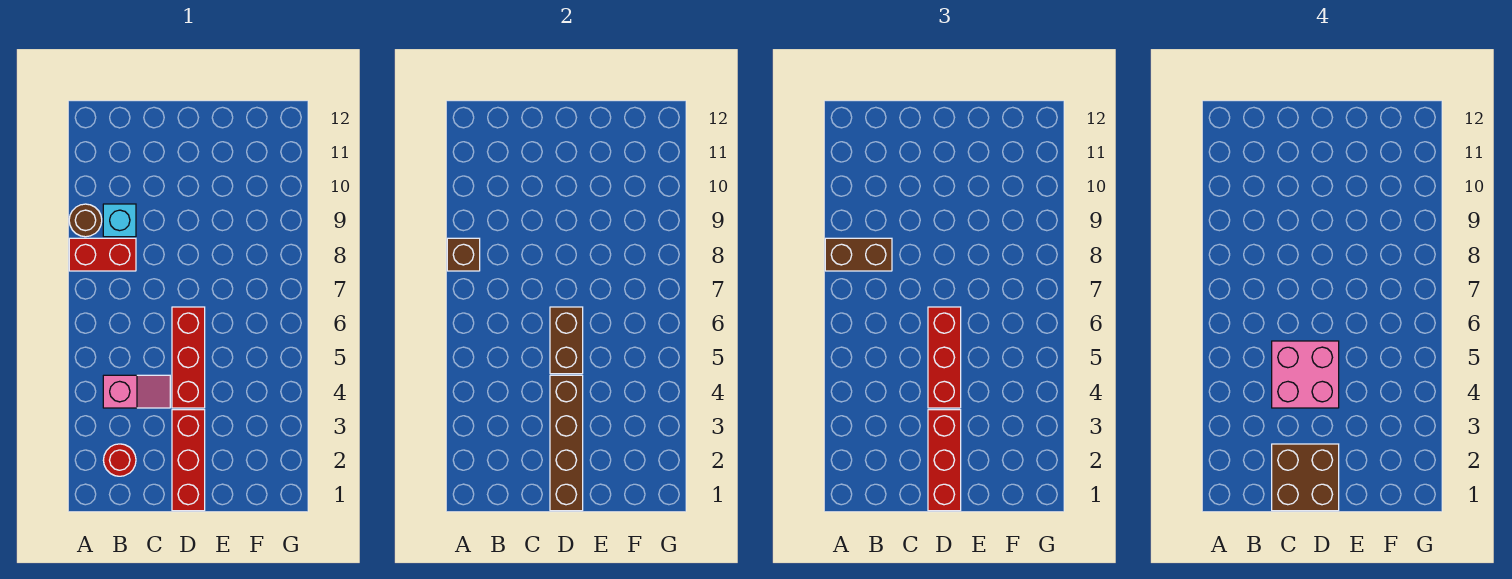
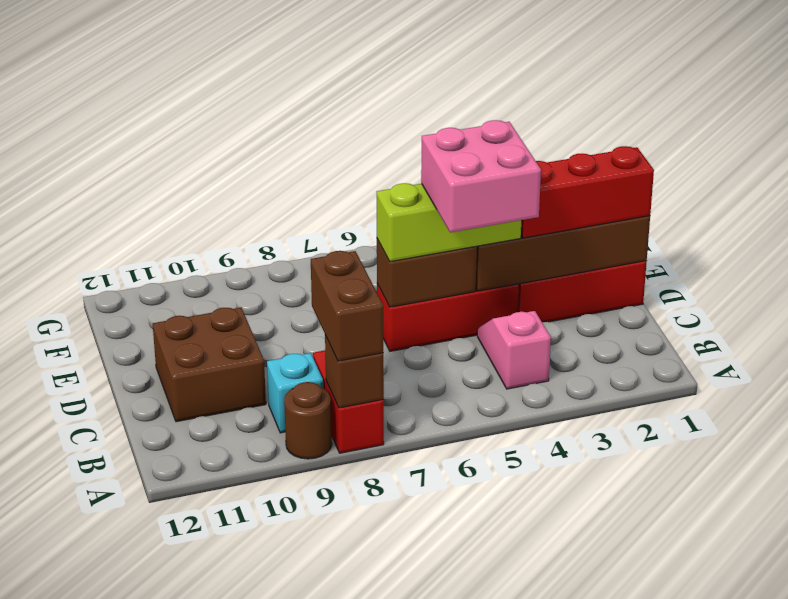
red round brick B2 level 1 -> none
brown brick C1:D2 level 4 -> brown brick C10:D11 level 1
red brick D4:D6 level 3 -> lime brick D4:D6 level 3

